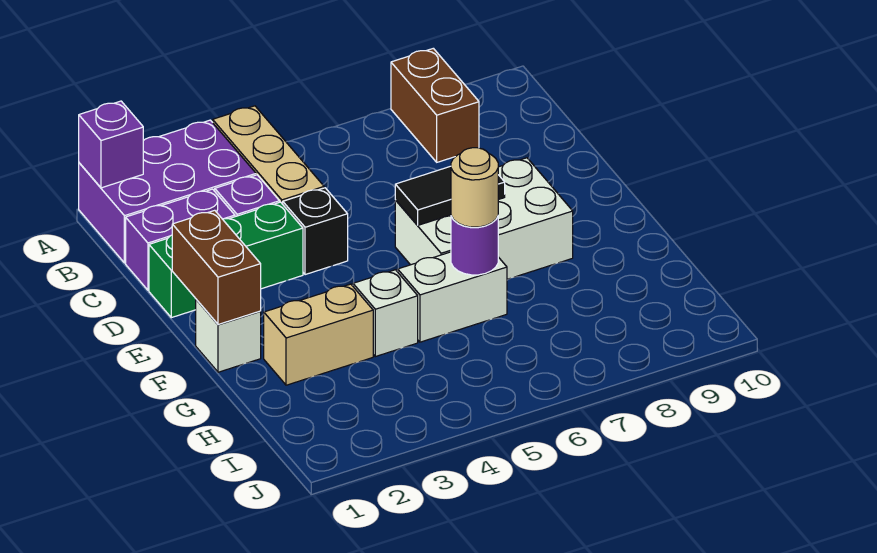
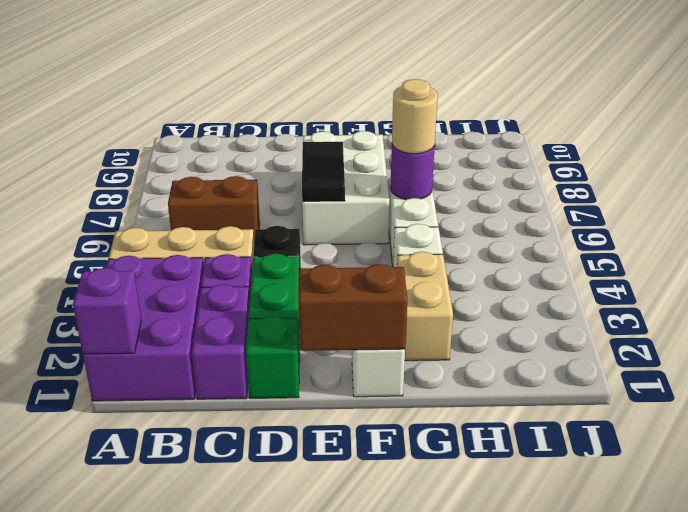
brown brick A8:B8 level 1 -> brown brick B6:C6 level 1

